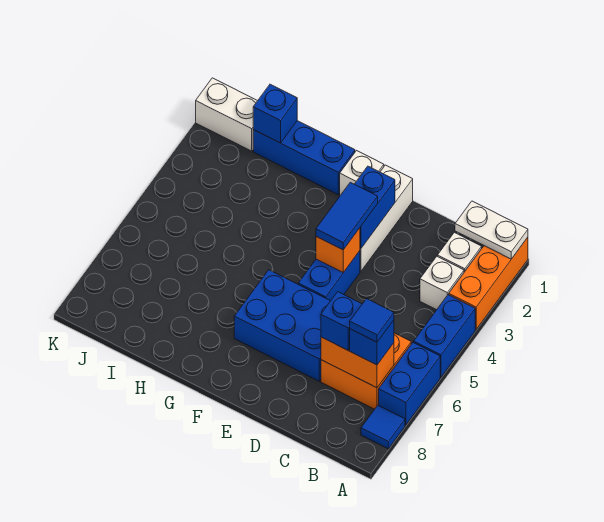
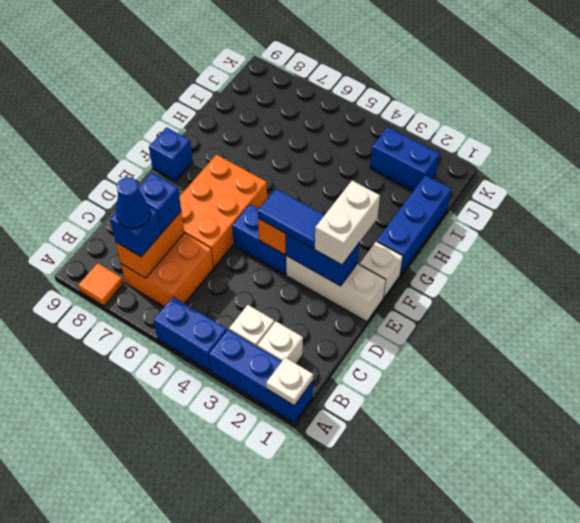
orange brick A1:A3 level 1 -> blue brick A1:A3 level 1
white plate A1:B1 level 2 -> white plate A1 level 2
blue brick A6:A7 level 1 -> blue brick J2:J3 level 1
blue tile A8 level 1 -> orange tile A8 level 1
blue tile B7 level 4 -> blue cone B7 level 4
blue brick D6:F7 level 1 -> orange brick D6:F7 level 1
blue brick I1 level 2 -> blue brick F9 level 1
white brick J1:K1 level 1 -> white brick E2:F2 level 3

